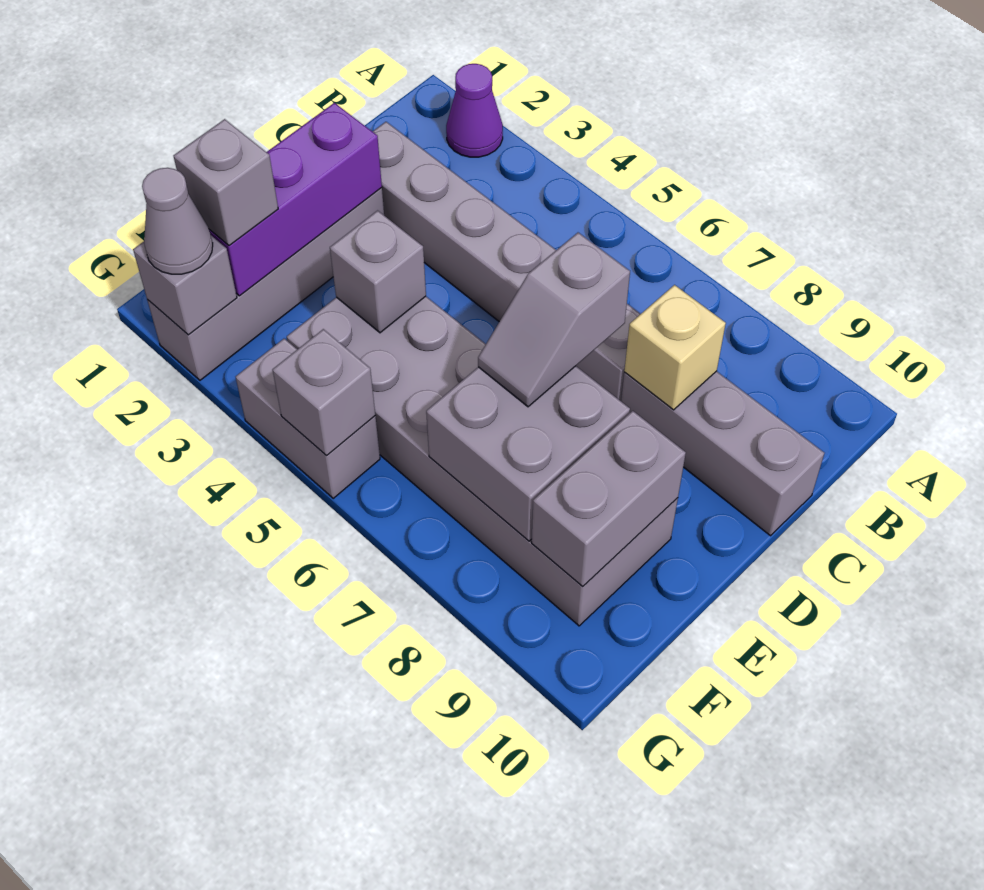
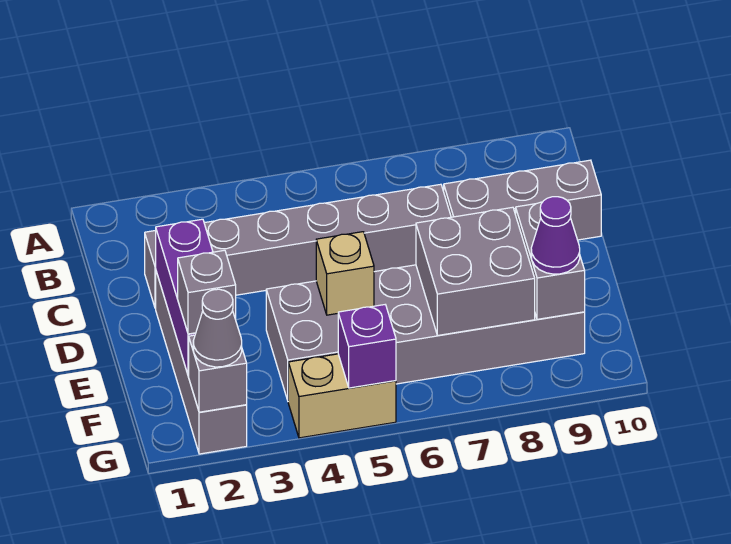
purple cone A2 level 1 -> purple cone F9 level 3
tan brick C8 level 2 -> tan brick E5 level 2
grey slope D7:E7 level 3 top D -> none
grey brick E4 level 2 -> none
grey brick G4:G5 level 1 -> tan brick G4:G5 level 1
grey brick G5 level 2 -> purple brick G5 level 2

